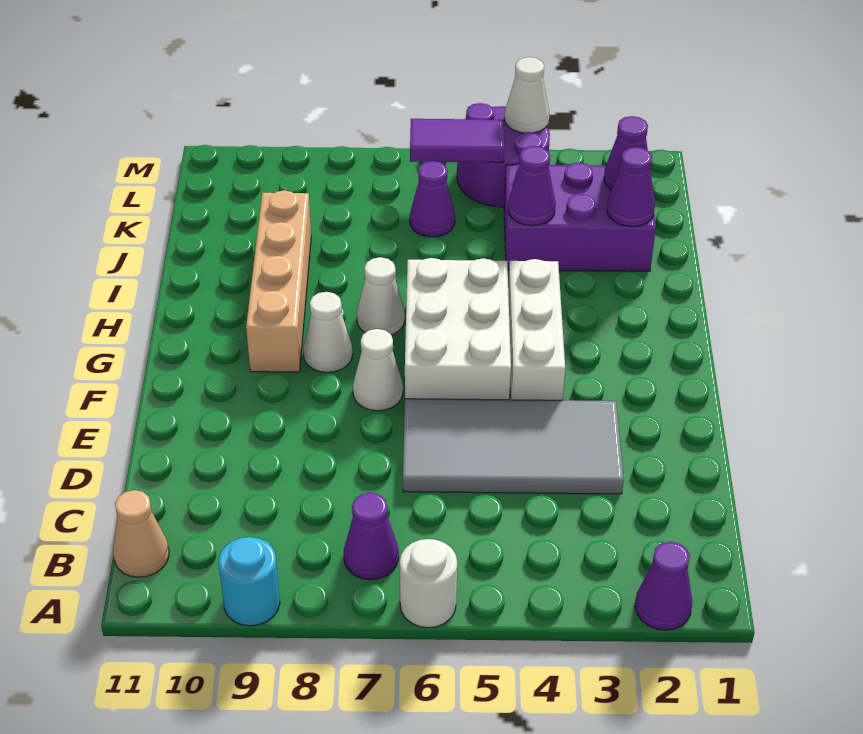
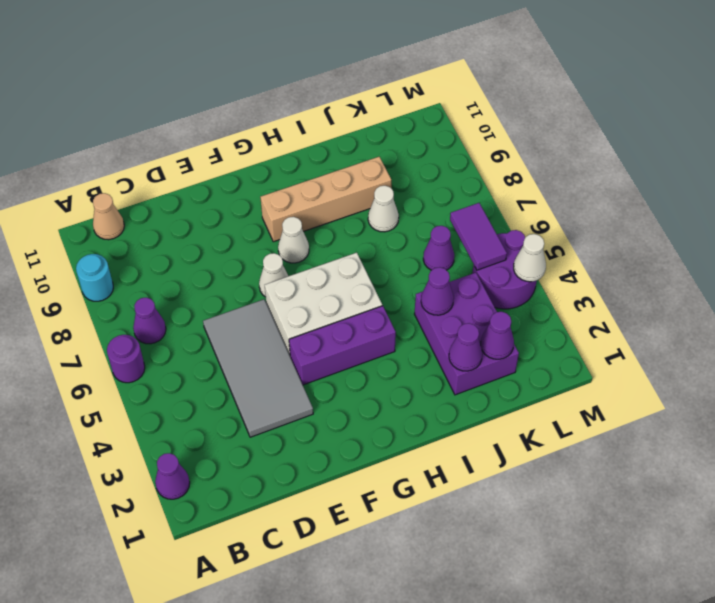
white round brick A6 level 1 -> purple round brick A6 level 1
white brick F4:H4 level 1 -> purple brick F4:H4 level 1
white cone H7 level 1 -> white cone J8 level 1

